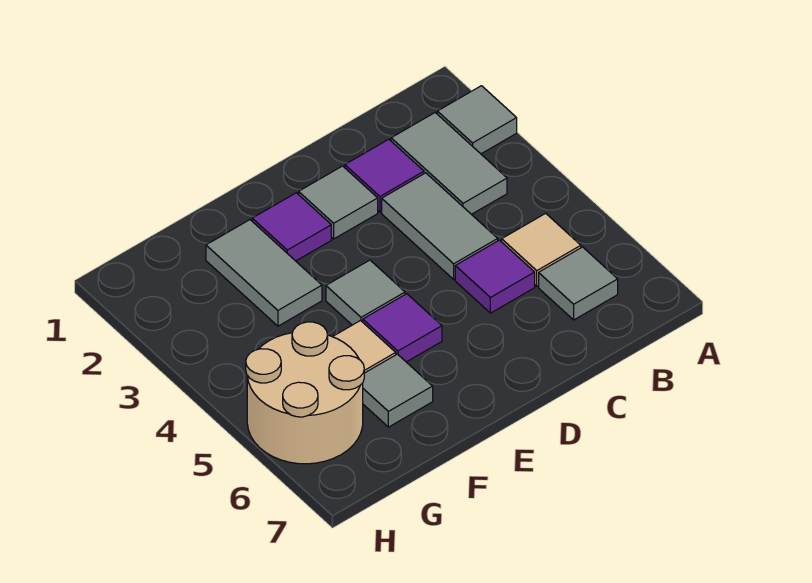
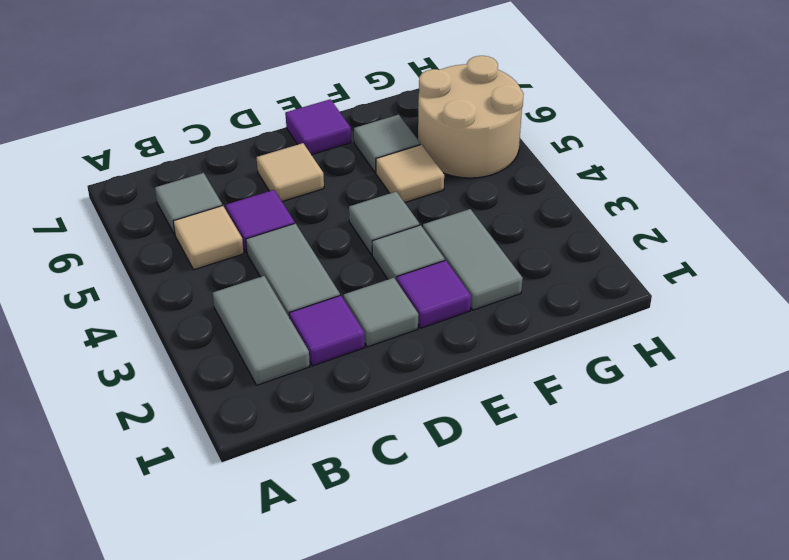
grey tile A2 level 1 -> grey tile E3 level 1
none -> tan tile D6 level 1
purple tile E5 level 1 -> purple tile E7 level 1

